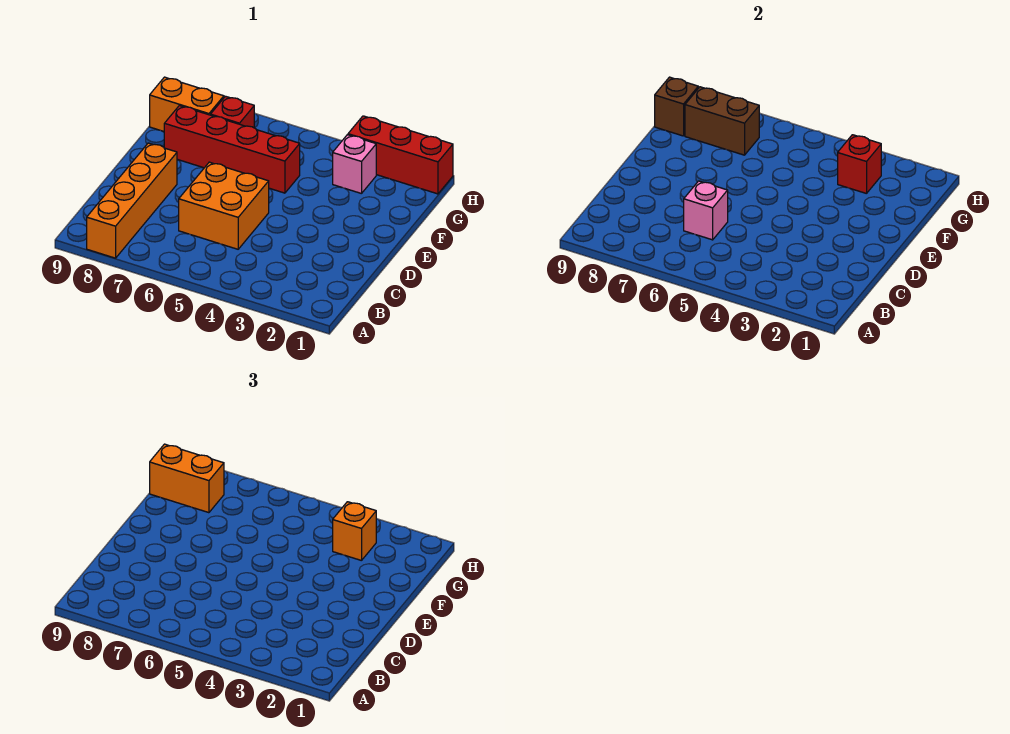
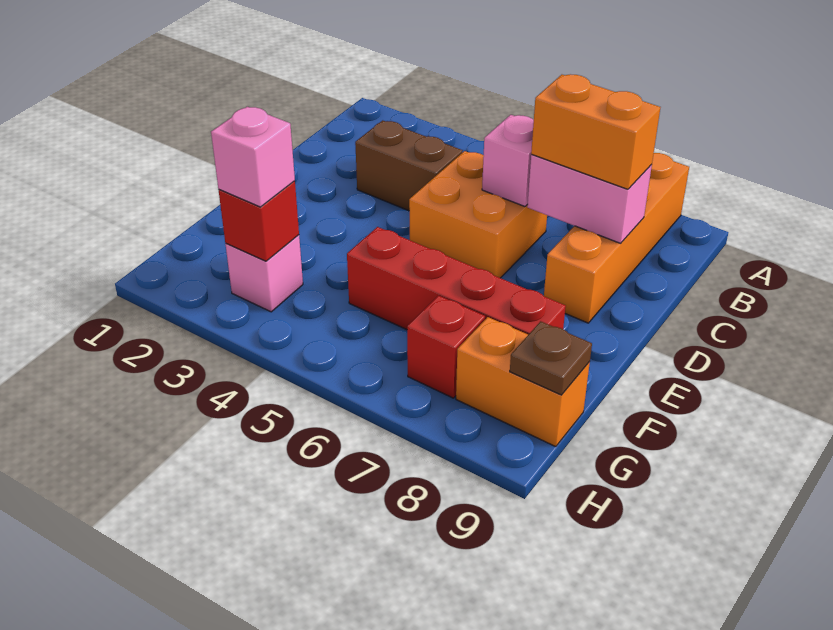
none -> pink brick C7:C8 level 2
orange brick G3 level 3 -> pink brick G3 level 3
brown brick G7:G8 level 2 -> brown brick C3:C4 level 1
orange brick G8:G9 level 3 -> orange brick C7:C8 level 3
brown brick G9 level 2 -> brown plate G9 level 2
red brick H1:H3 level 1 -> none

